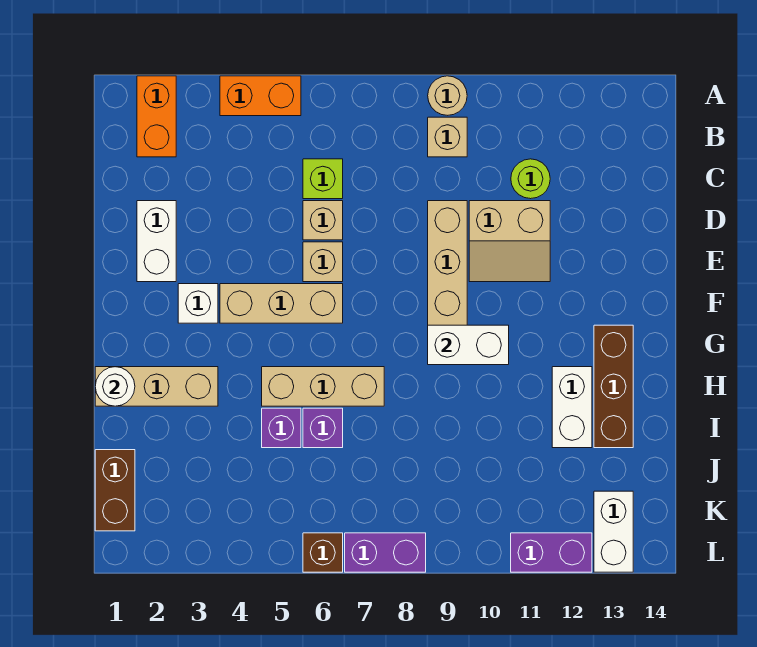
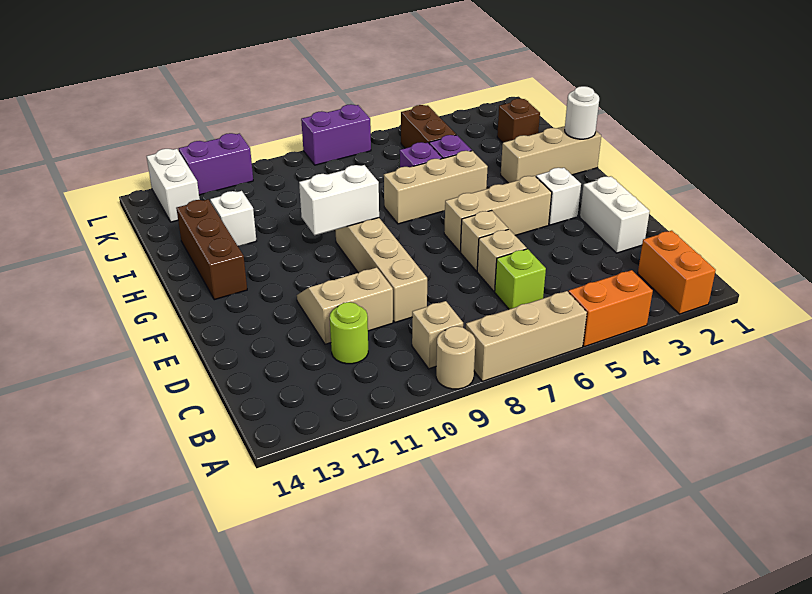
none -> tan brick A6:A8 level 1
white brick H12:I12 level 1 -> white brick I12 level 1
brown brick J1:K1 level 1 -> brown brick J5:K5 level 1
brown brick L6 level 1 -> brown brick J2 level 1

